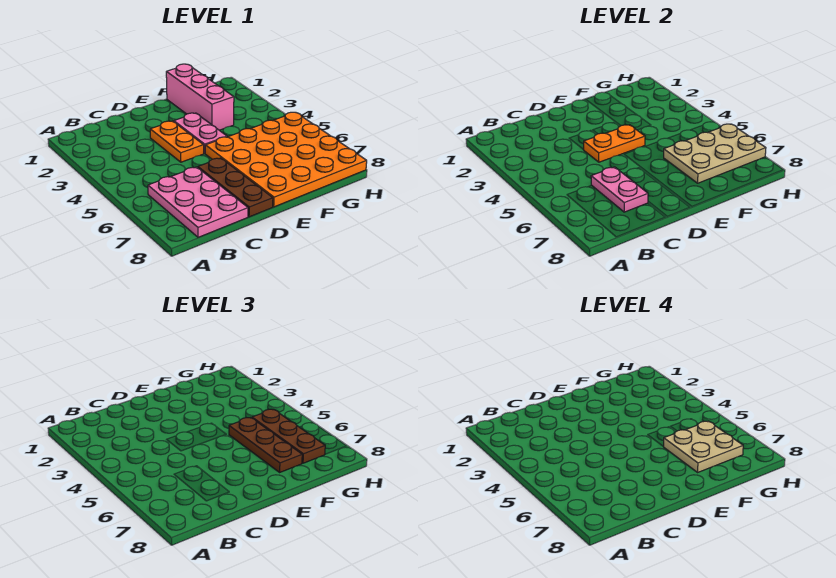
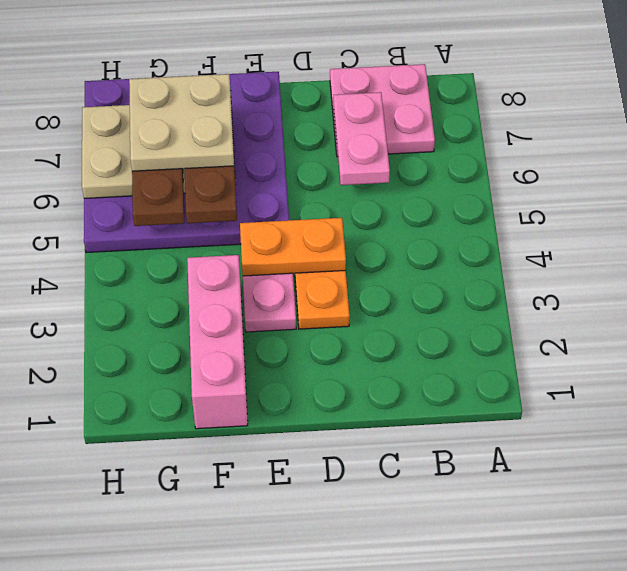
pink plate B6:C8 level 1 -> pink plate B7:C8 level 1
brown plate D6:D8 level 1 -> none
orange plate E5:H8 level 1 -> purple plate E5:H8 level 1

